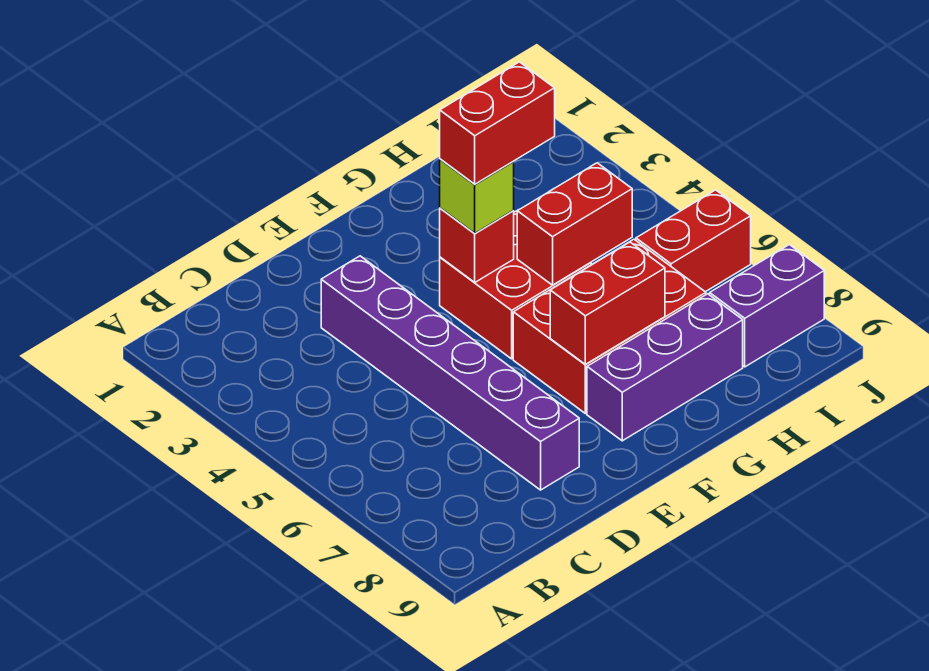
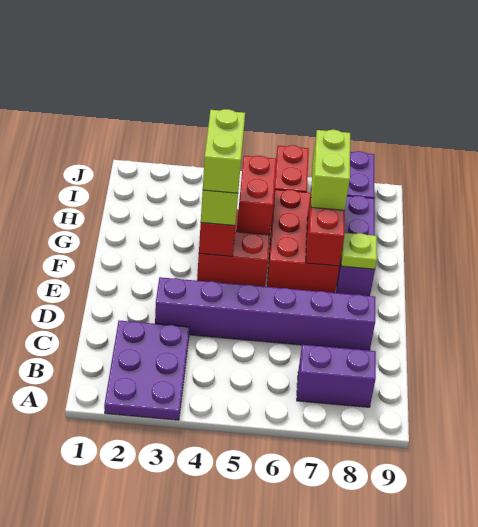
none -> purple plate A2:C3 level 1
none -> purple brick B7:B8 level 1
red brick F4:G4 level 4 -> lime brick F4:G4 level 4
none -> lime plate F8 level 2
none -> lime brick G7:H7 level 3

